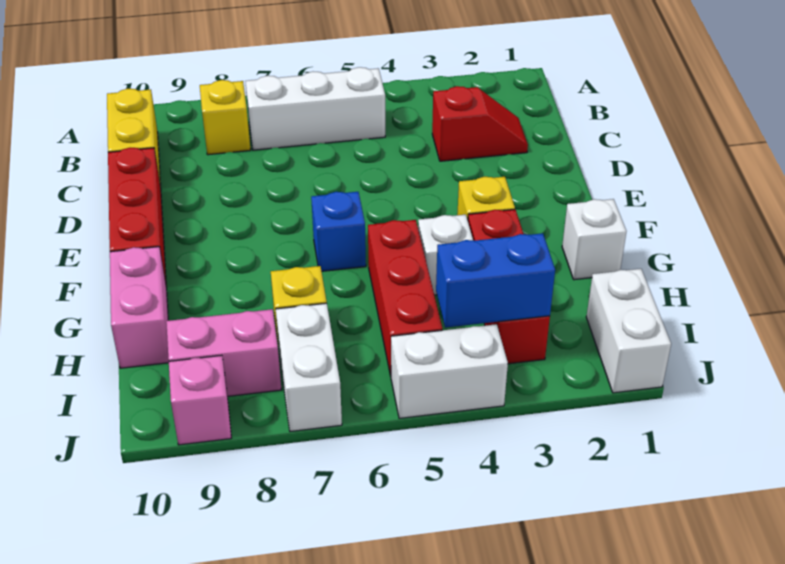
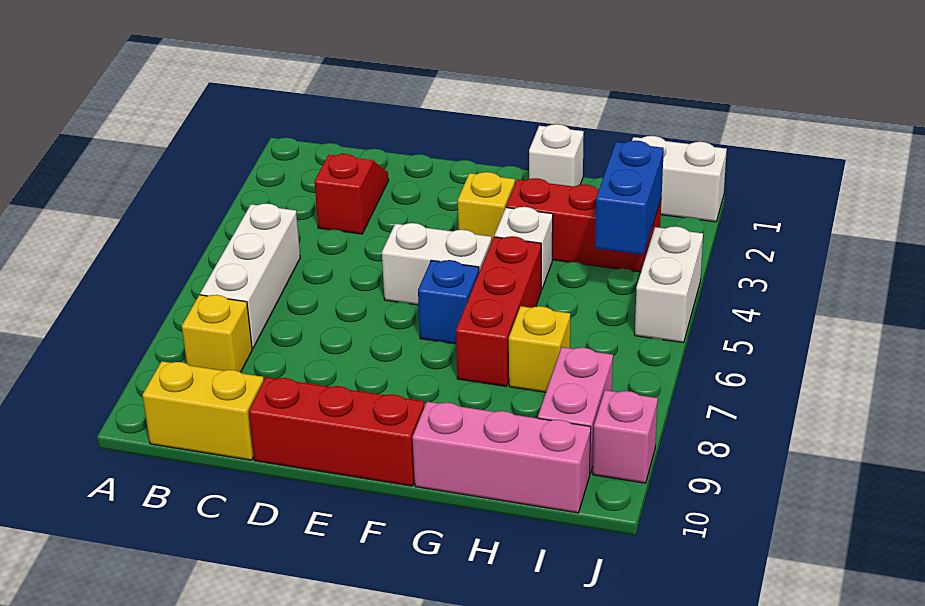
red brick G5:I5 level 1 -> red brick G5:G7 level 1
pink brick G10:H10 level 1 -> pink brick G10:I10 level 1
white brick I7:J7 level 1 -> white brick E5:F5 level 1

